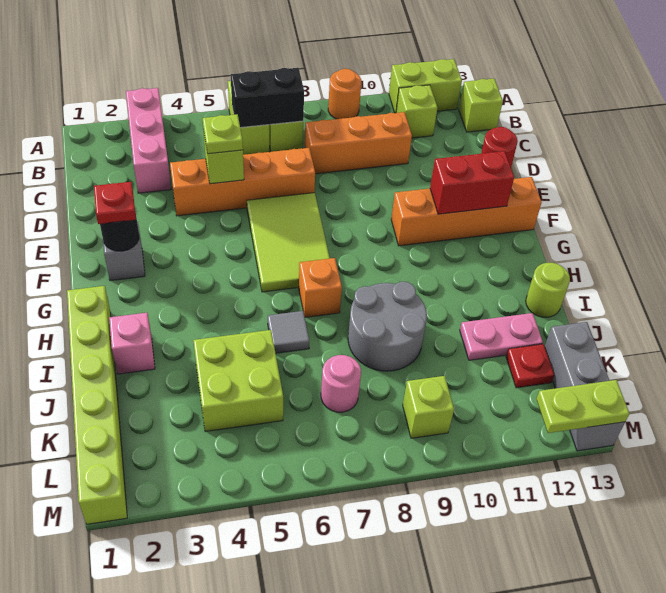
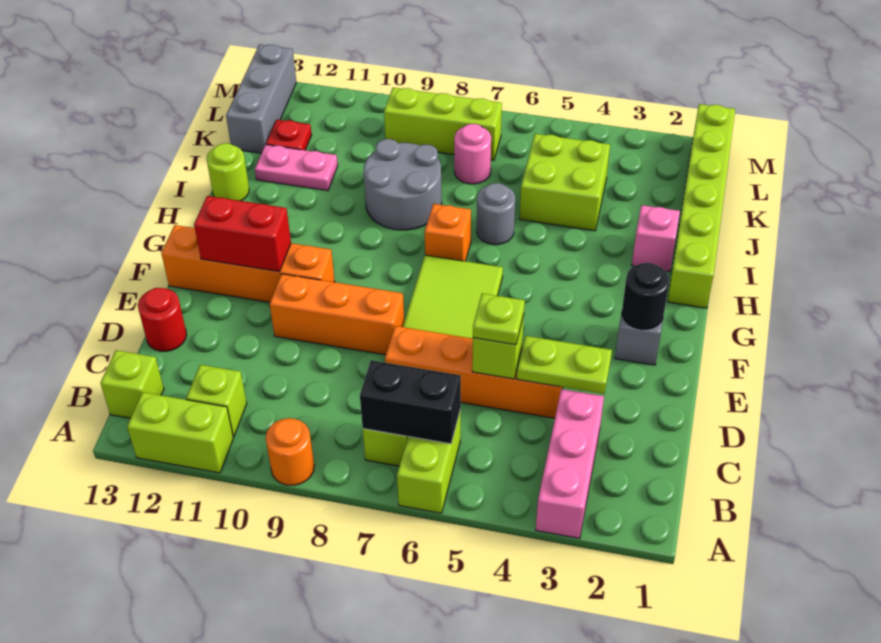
orange brick C8:C10 level 1 -> orange brick E8:E10 level 1
red plate F2 level 3 -> none
grey tile I6 level 1 -> grey round brick I6 level 1
lime brick L9 level 1 -> lime brick L7:L9 level 1
lime plate M12:M13 level 2 -> lime plate D3:D4 level 2

